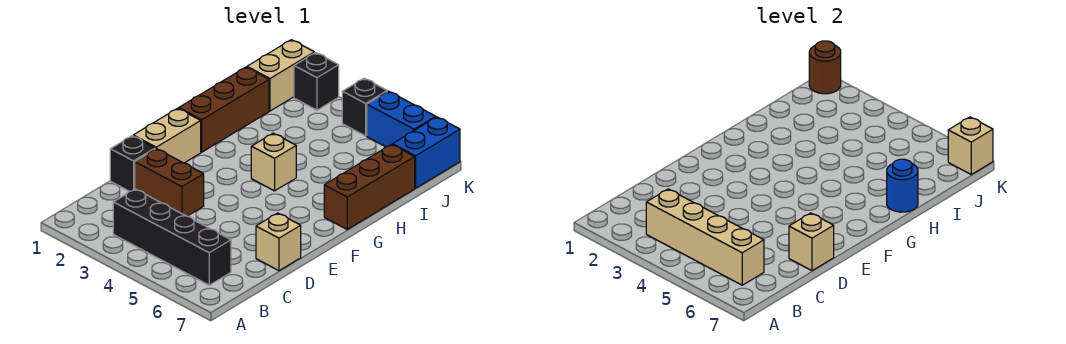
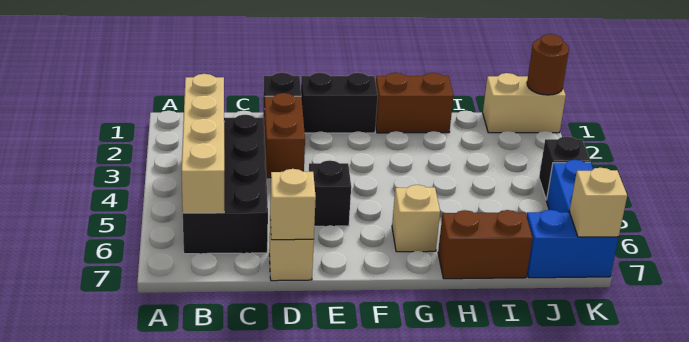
black brick B3:B6 level 1 -> black brick B3:C6 level 1
tan brick E1:F1 level 1 -> black brick E1:F1 level 1
brown brick G1:I1 level 1 -> brown brick G1:H1 level 1
tan brick G4 level 1 -> tan brick G6 level 1
brown brick G7:I7 level 1 -> brown brick H7:I7 level 1
blue round brick H7 level 2 -> none
black brick K2 level 1 -> black brick E5 level 1

